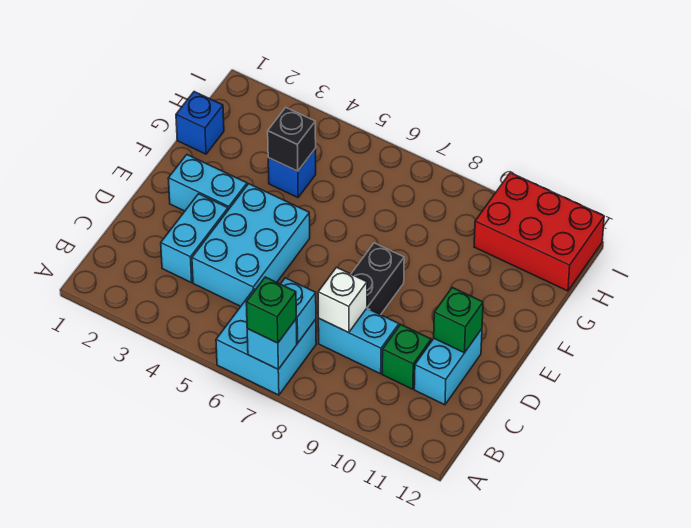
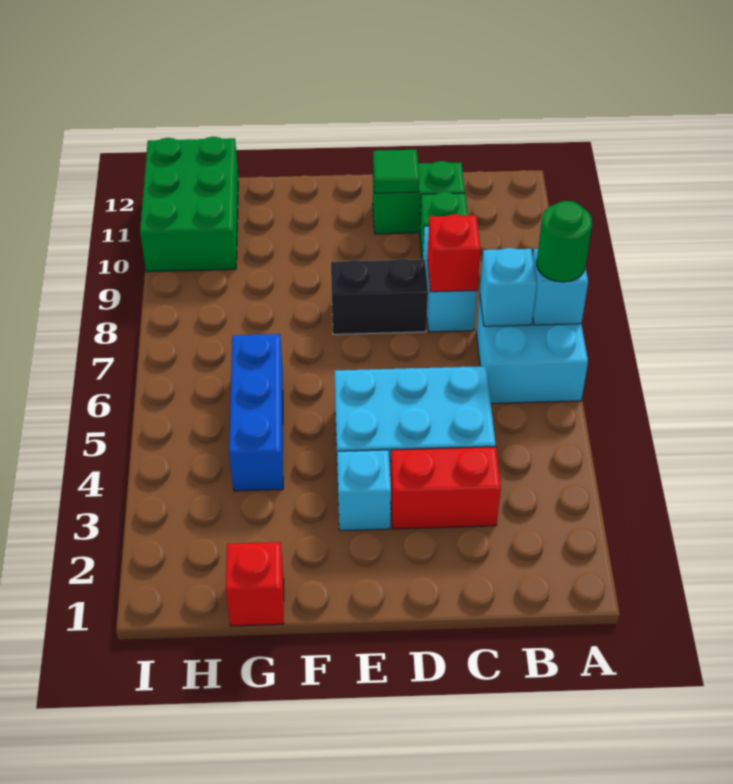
green brick A7 level 3 -> green round brick A7 level 3
cyan brick C3:D3 level 1 -> red brick C3:D3 level 1
white brick C8 level 2 -> red brick C8 level 2
cyan brick C11:D11 level 1 -> green brick C11:D11 level 1
green brick D11 level 2 -> green tile D11 level 2
cyan brick E2:E3 level 1 -> cyan brick E3 level 1
blue brick G1 level 1 -> red brick G1 level 1
blue brick G4 level 1 -> blue brick G4:G6 level 1
black brick G4 level 2 -> none
red brick H10:I12 level 1 -> green brick H10:I12 level 1

